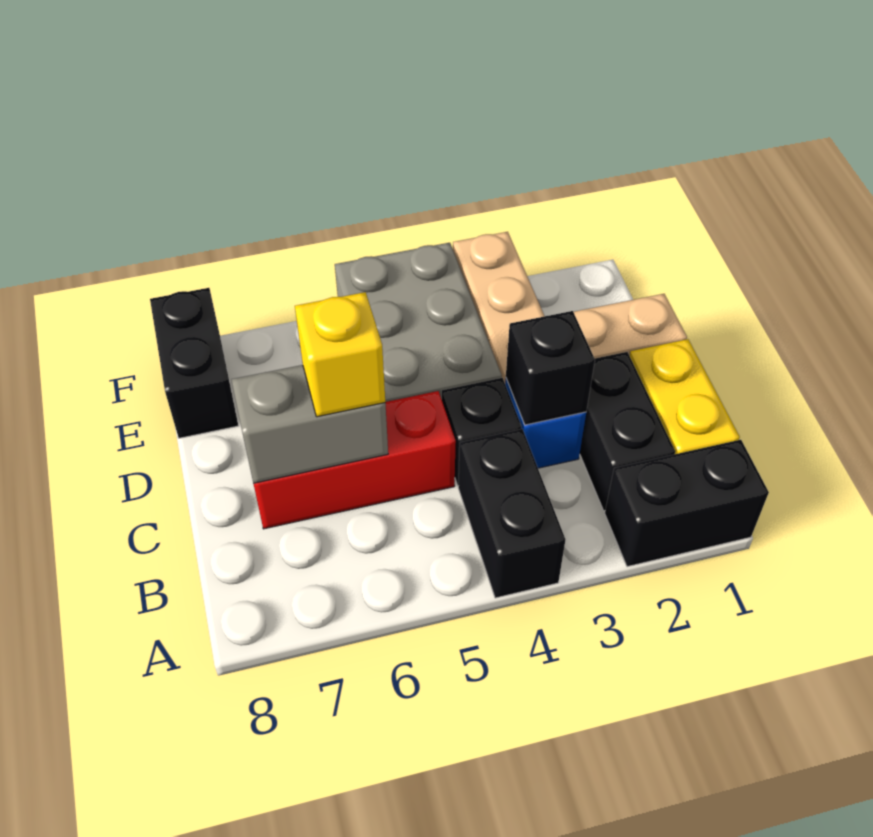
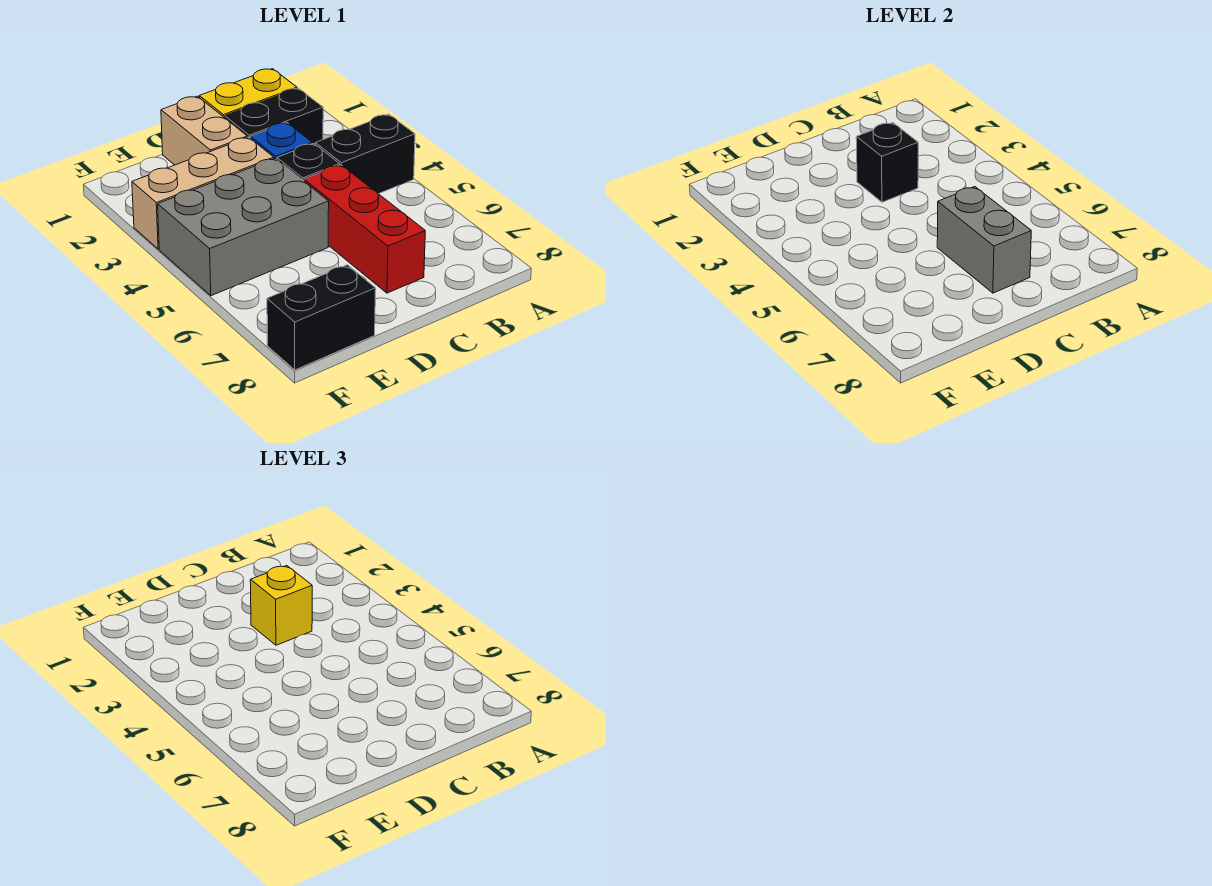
black brick A1:A2 level 1 -> none
yellow brick C6 level 3 -> yellow brick C3 level 3

